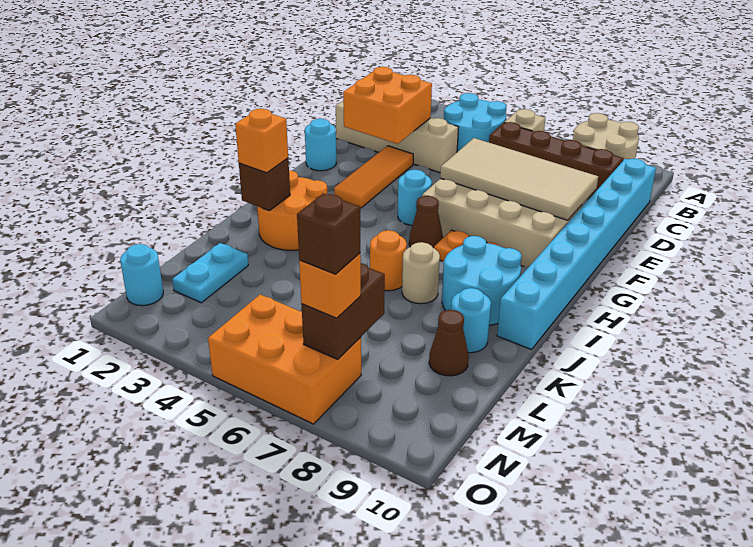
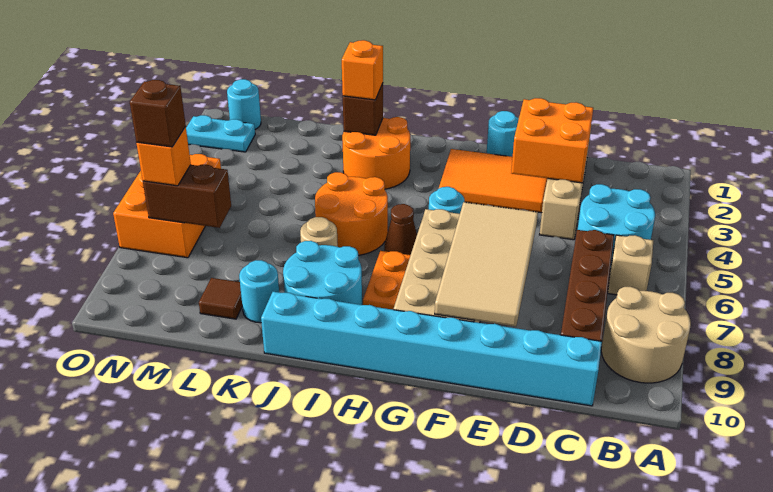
orange tile E3:G3 level 1 -> orange tile E2:G3 level 1
orange round brick J6 level 1 -> orange round brick I5:J6 level 1
cyan plate L2:M2 level 1 -> cyan plate N2:O2 level 1
brown cone L9 level 1 -> brown tile L9 level 1

